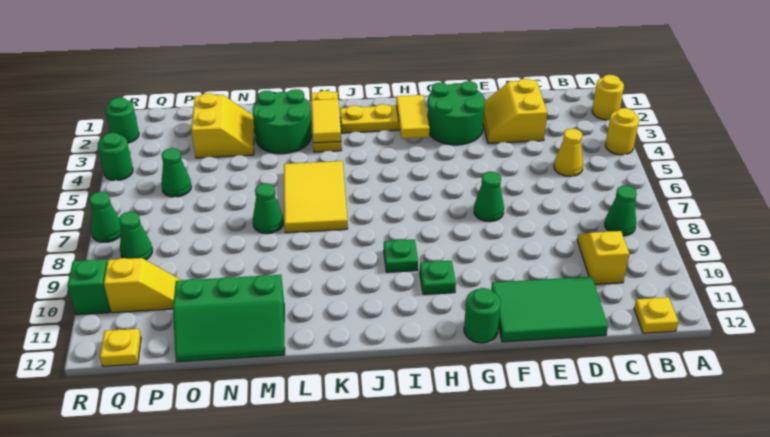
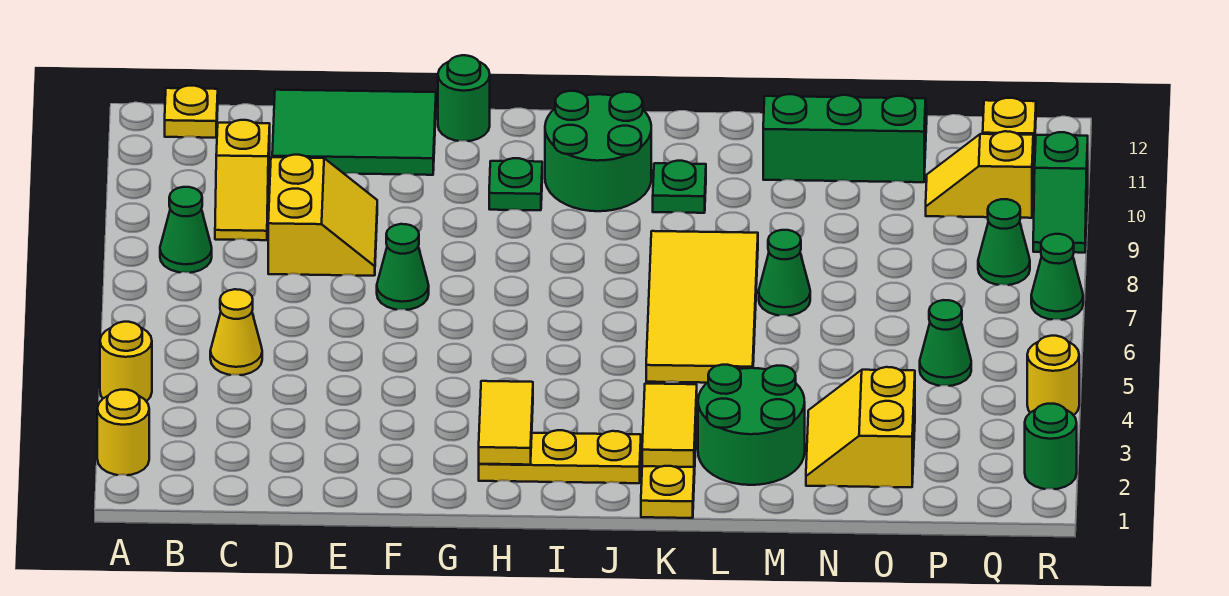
yellow slope D2:E3 level 1 top D -> yellow slope D8:E9 level 1 top D
green round brick F2:G3 level 1 -> green round brick I10:J11 level 1
green plate I9 level 1 -> green plate K10 level 1
yellow tile K5:L7 level 1 -> yellow tile K5:L8 level 1
green round brick R4 level 1 -> yellow round brick R4 level 1

